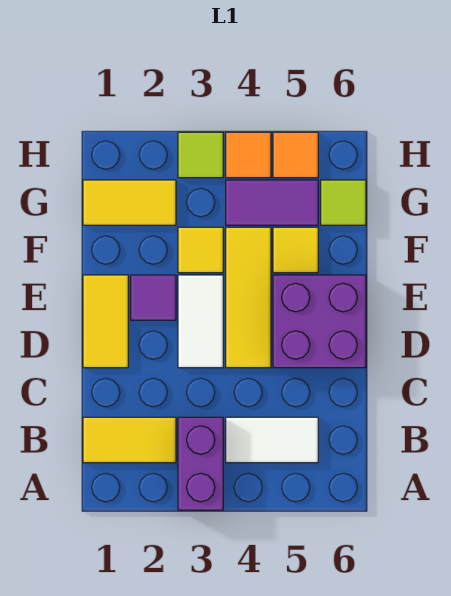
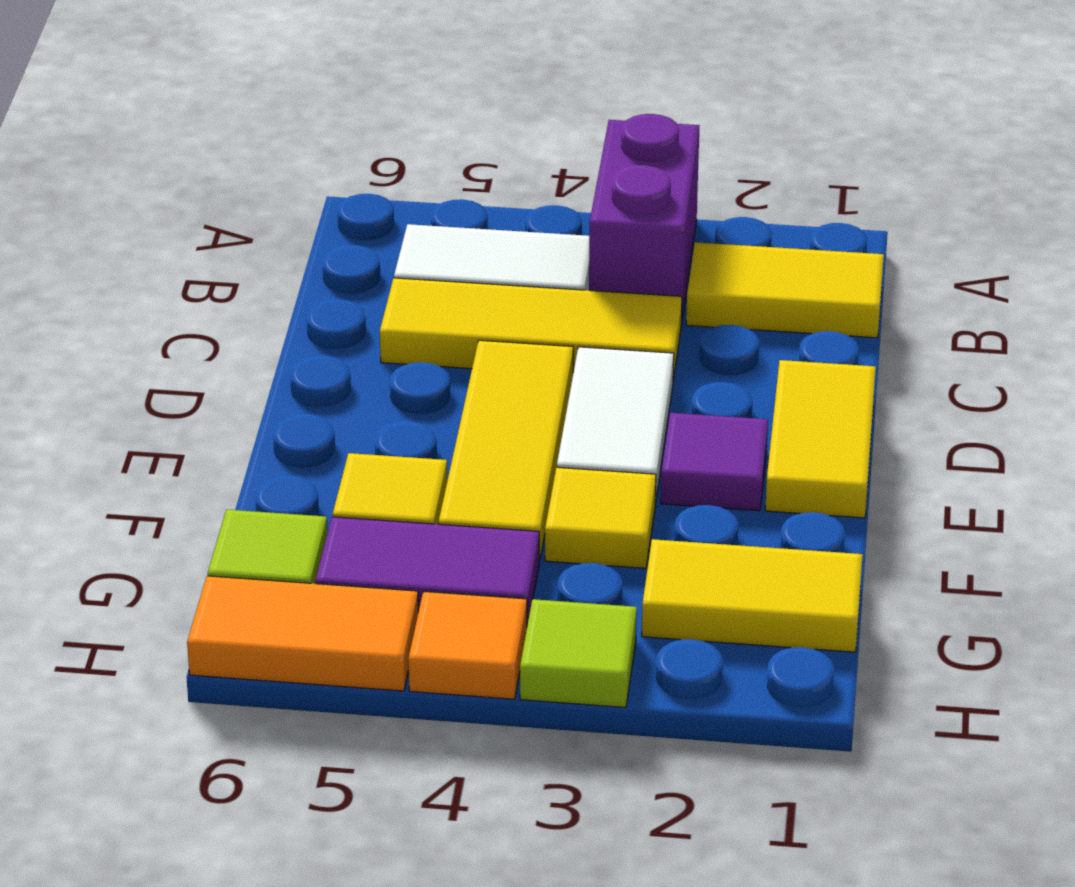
none -> yellow tile C3:C5 level 1
purple brick D5:E6 level 1 -> none
orange tile H5 level 1 -> orange tile H5:H6 level 1

